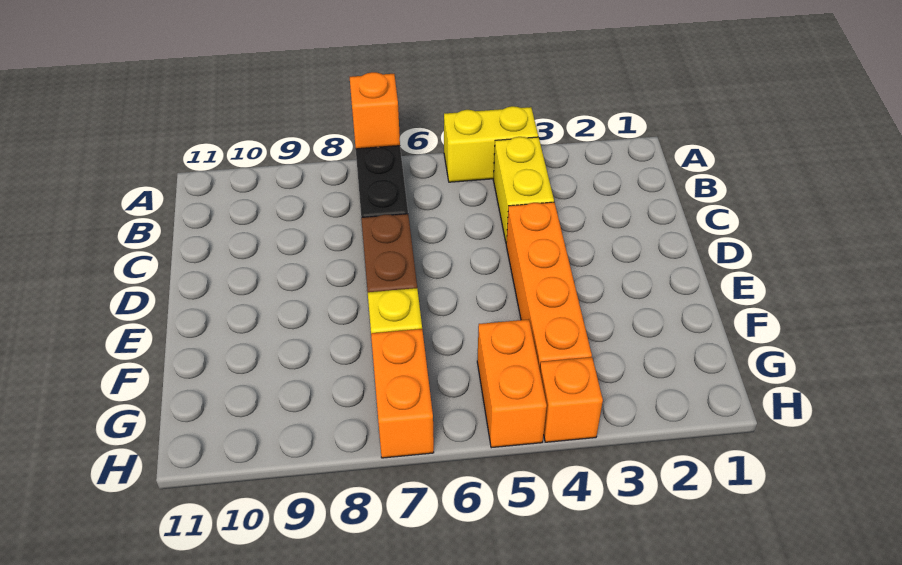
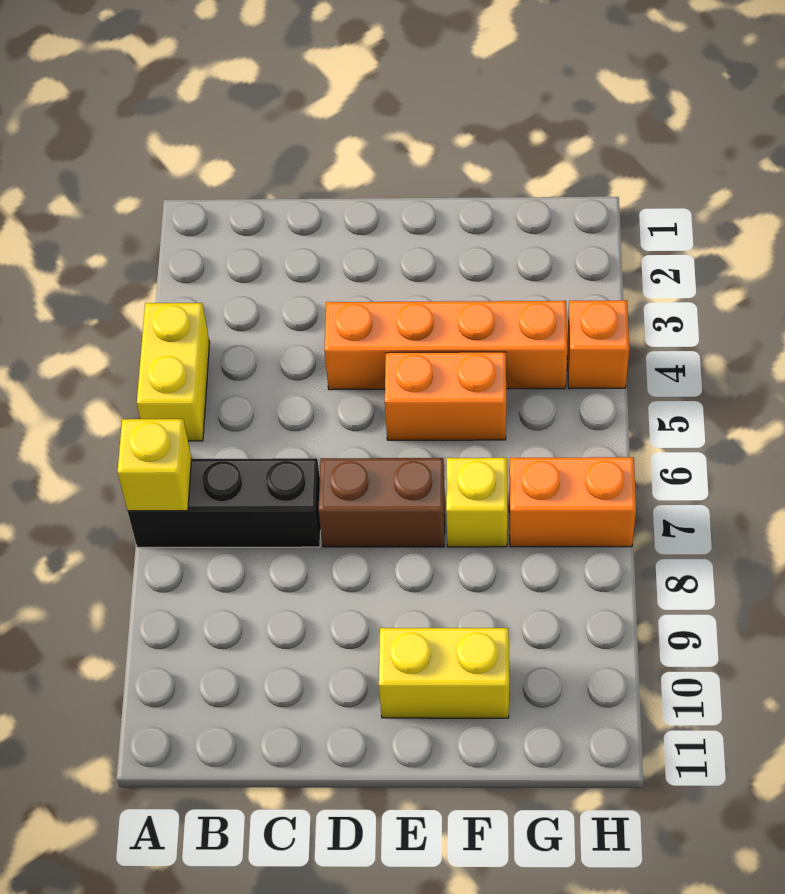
orange brick A7 level 2 -> yellow brick A7 level 2
yellow brick B4:C4 level 1 -> yellow brick E10:F10 level 1
orange brick G5:H5 level 1 -> orange brick E5:F5 level 1

